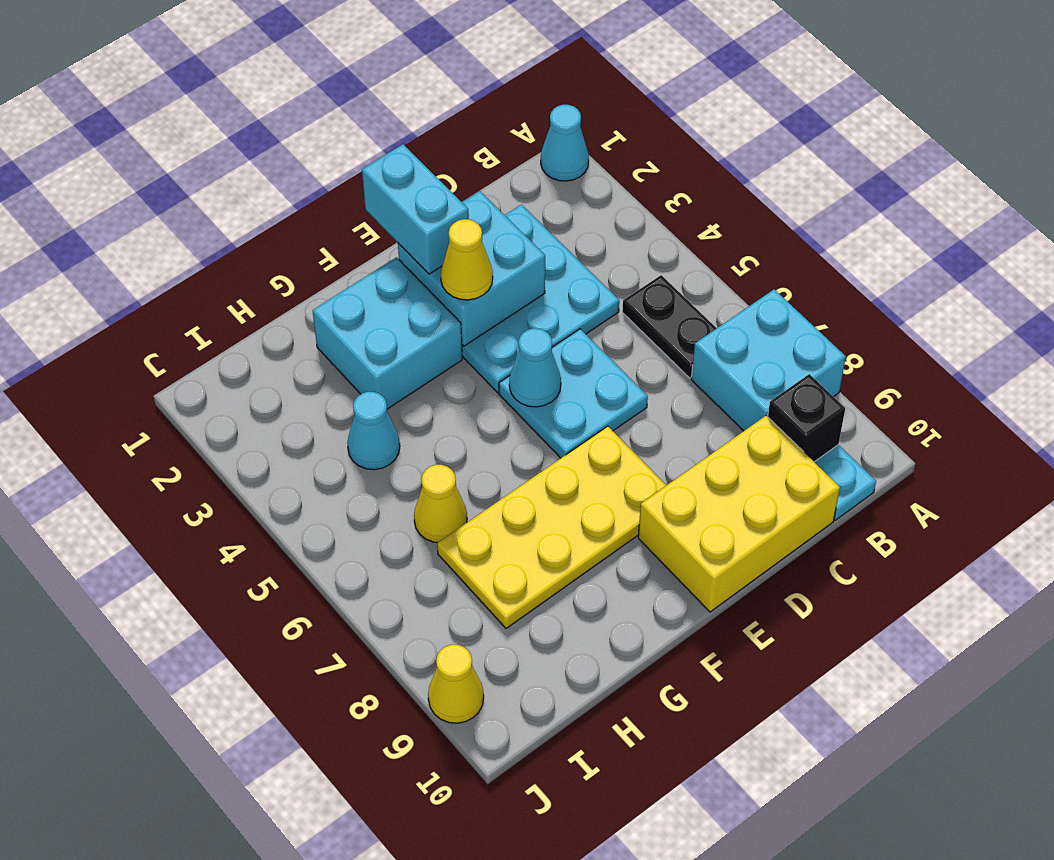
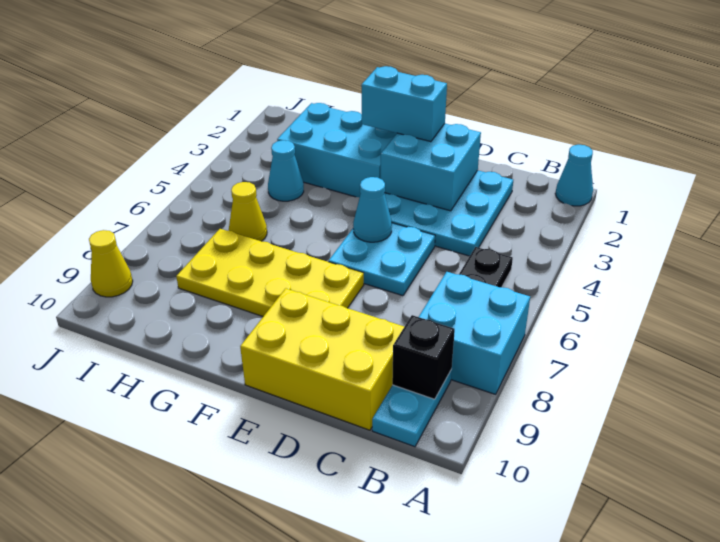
cyan brick E1:E2 level 3 -> cyan brick E2:F2 level 3
yellow cone E3 level 3 -> none
cyan brick F2:G3 level 1 -> cyan brick F2:H3 level 1

